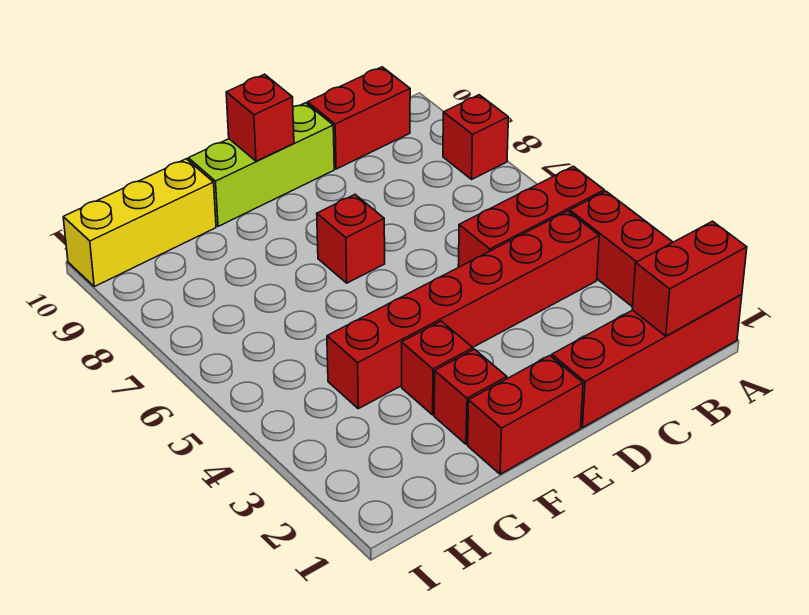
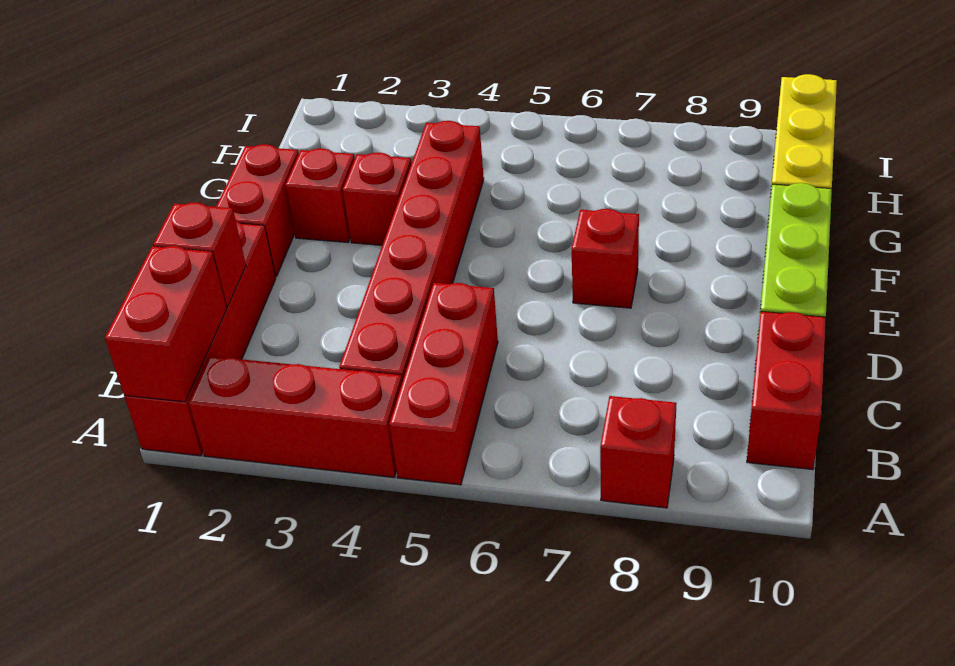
red brick E10 level 2 -> red brick C1 level 2

